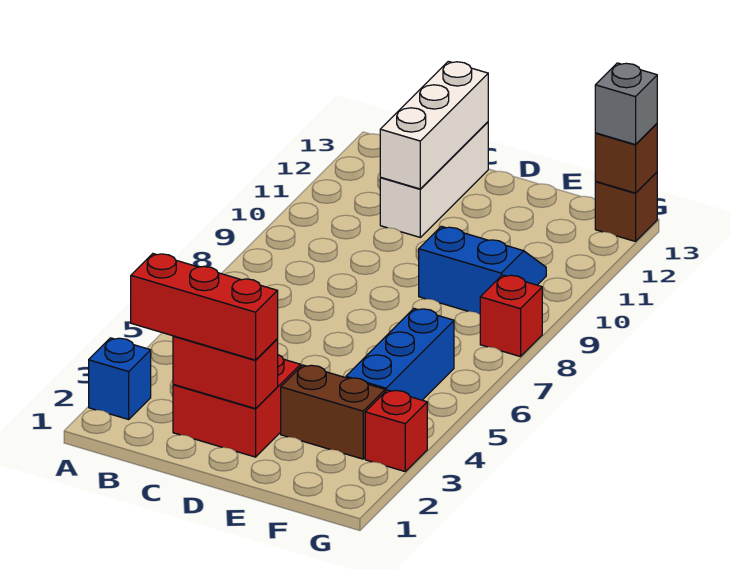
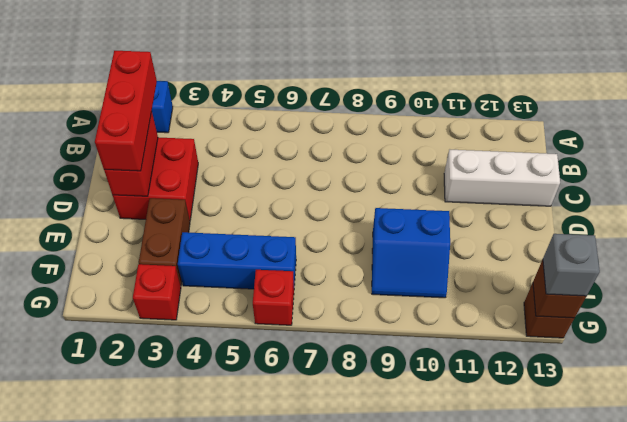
white brick C11:C13 level 2 -> none
blue slope E9:F10 level 1 top 9 -> blue slope E9:F10 level 1 top E
red brick G8 level 1 -> red brick G6 level 1

